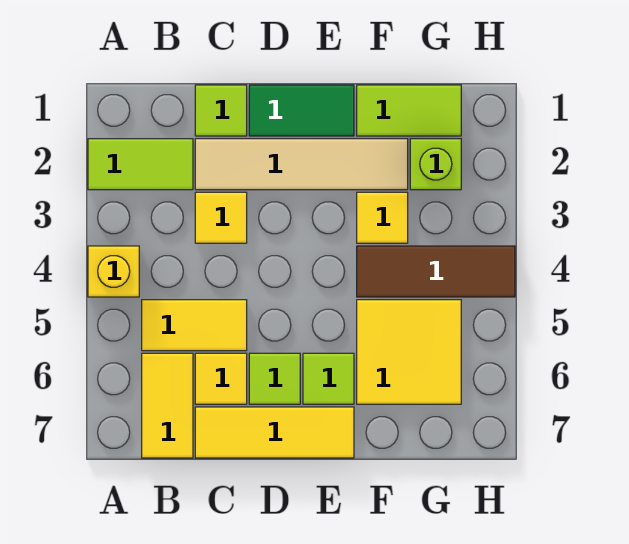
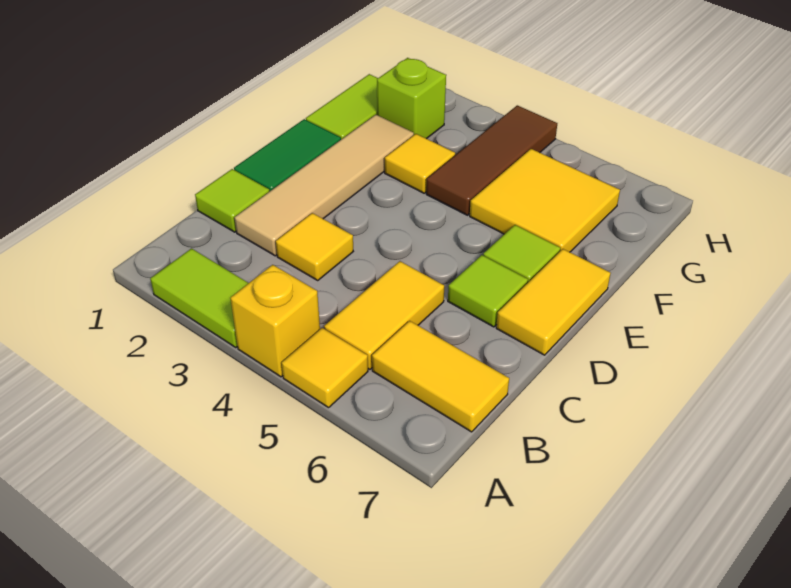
lime tile A2:B2 level 1 -> lime tile A2:A3 level 1
yellow tile C6 level 1 -> yellow tile A5 level 1
yellow tile C7:E7 level 1 -> yellow tile D7:E7 level 1

